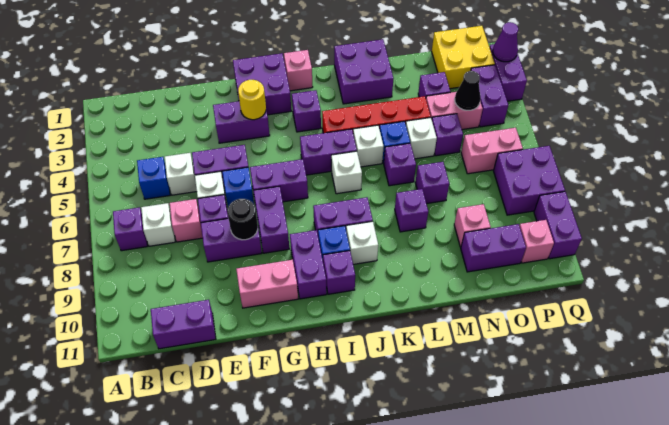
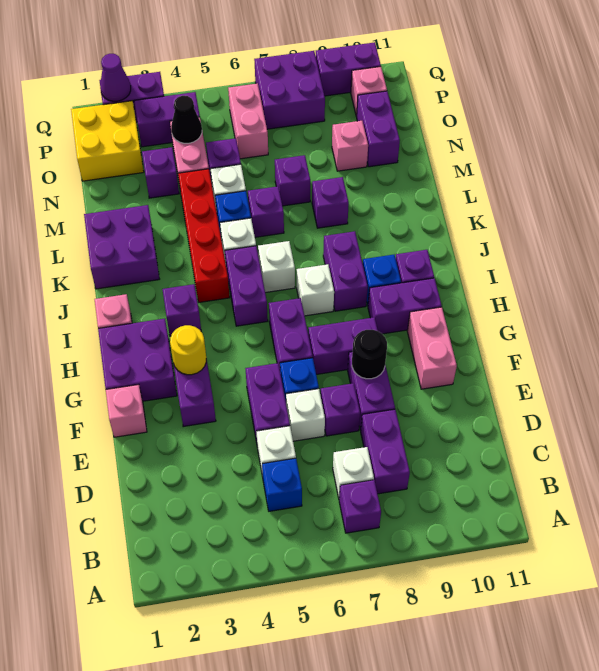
purple brick C11:D11 level 1 -> purple brick C8:D8 level 1
pink brick D7 level 1 -> pink brick F1 level 1
white brick J9 level 1 -> white brick I7 level 1

